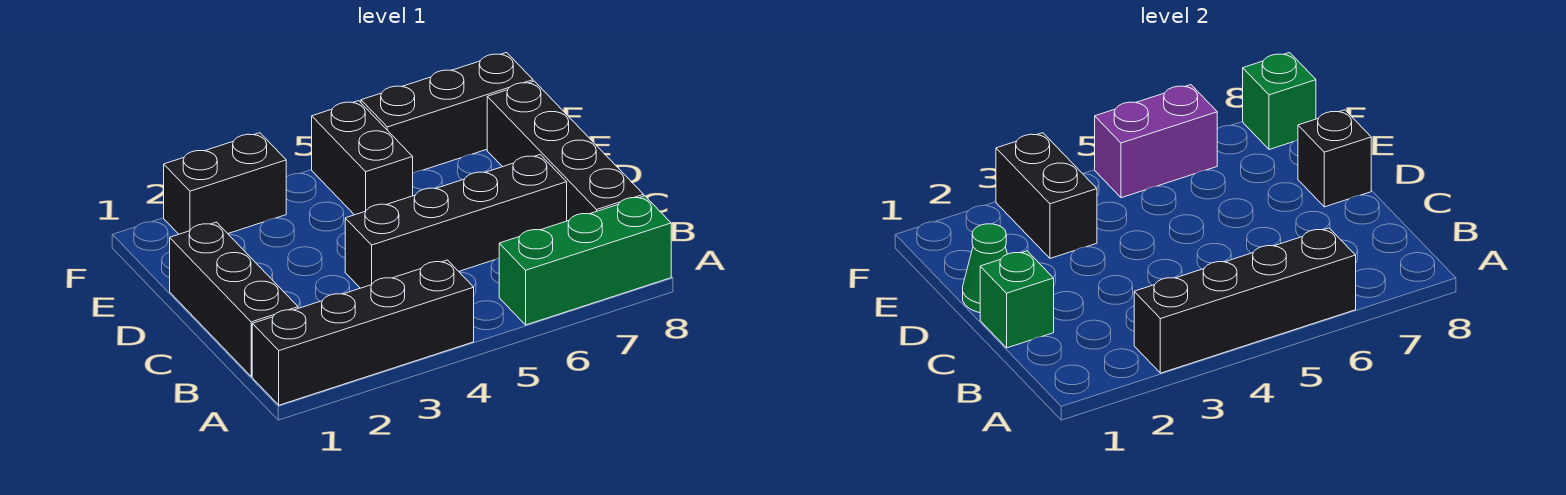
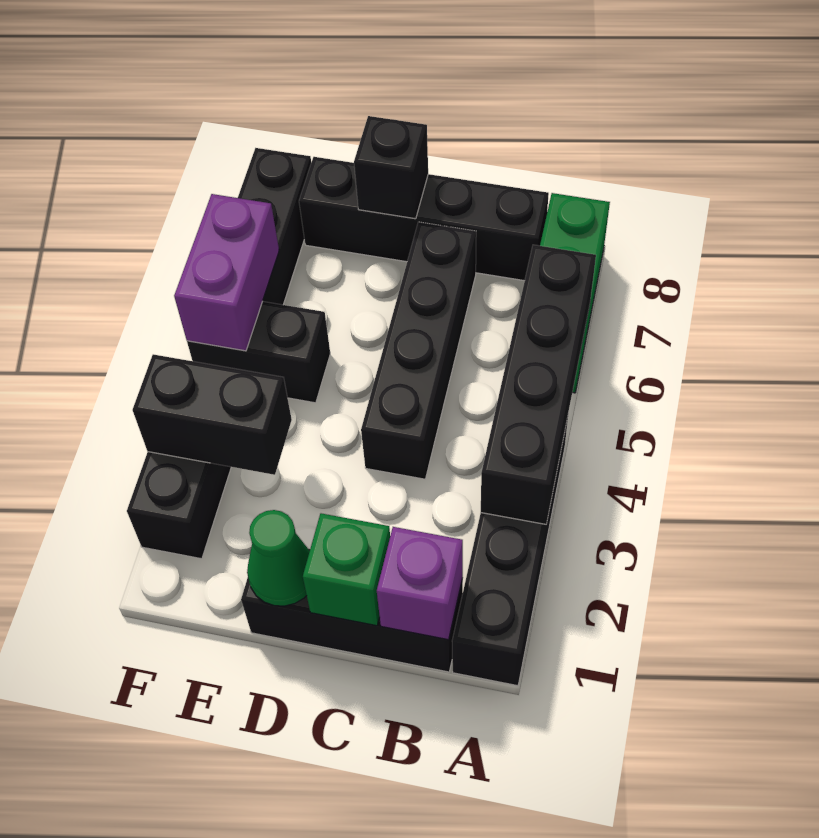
none -> purple brick B1 level 2
green brick F8 level 2 -> none

